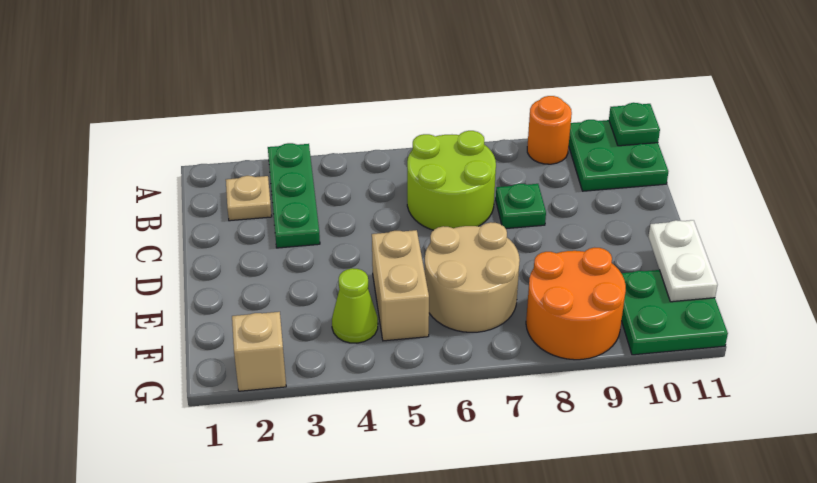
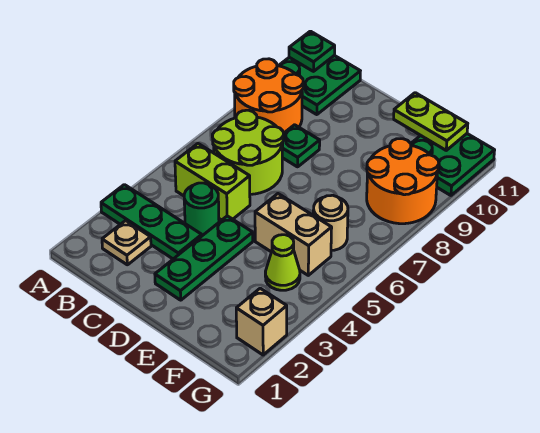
orange round brick A9 level 1 -> orange round brick A8:B9 level 1
none -> lime brick B5:C5 level 1
none -> green round brick C4 level 1
none -> green plate D2:D4 level 1
tan round brick E6:F7 level 1 -> tan round brick F6 level 1
white plate E11:F11 level 2 -> lime plate E11:F11 level 2

